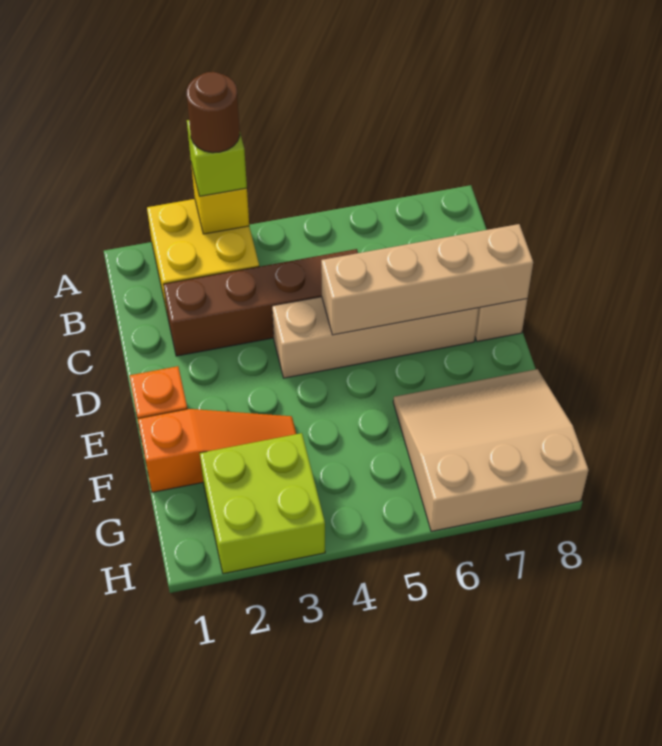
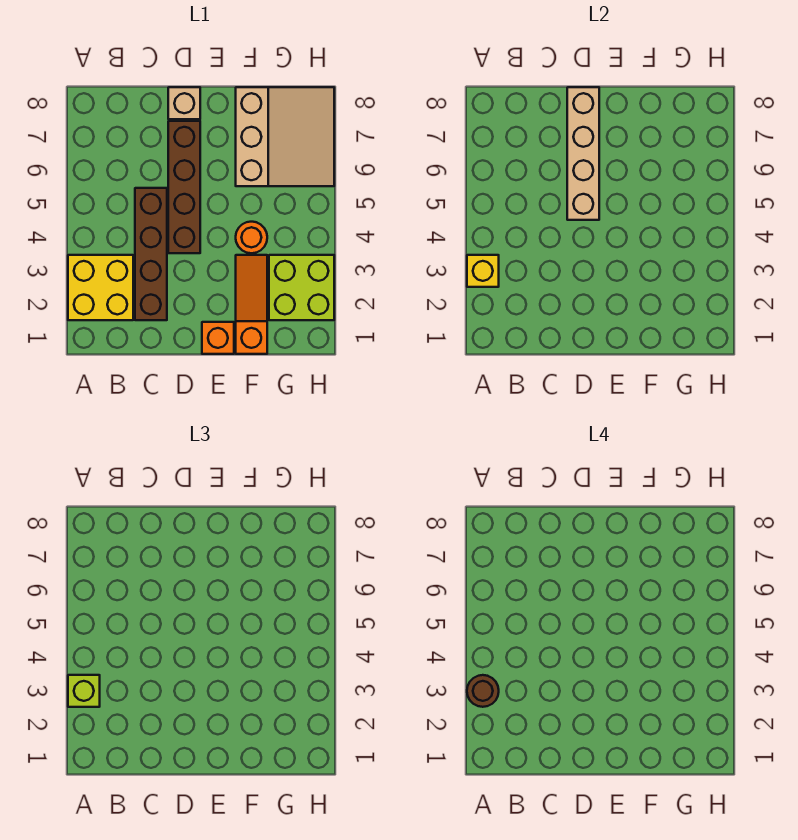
tan brick D4:D7 level 1 -> brown brick D4:D7 level 1
none -> orange round brick F4 level 1
tan slope F6:H8 level 1 top H -> tan slope F6:H8 level 1 top F

